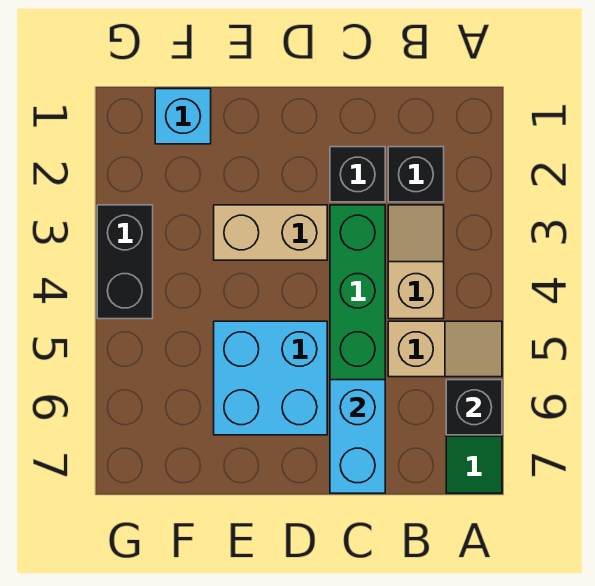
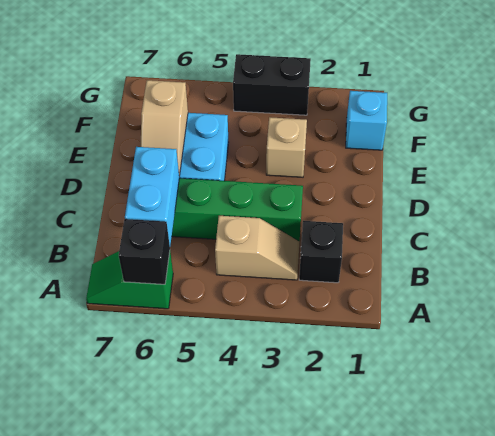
tan slope A5:B5 level 1 top B -> tan slope D6:E6 level 2 top E
black brick C2 level 1 -> none
cyan brick C6:C7 level 2 -> cyan brick B6:C6 level 2
tan brick D3:E3 level 1 -> tan brick E3 level 1

